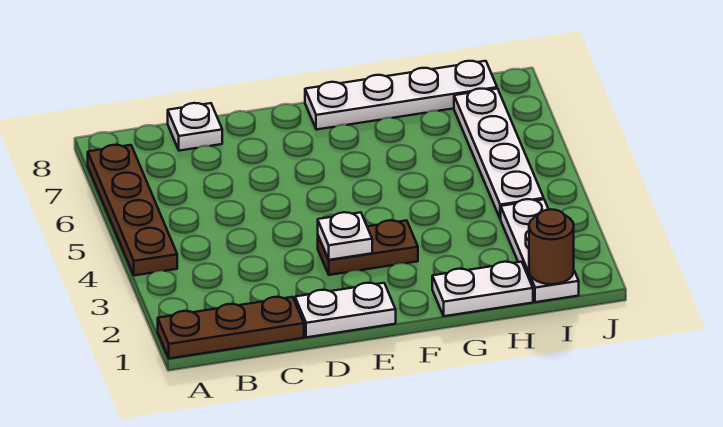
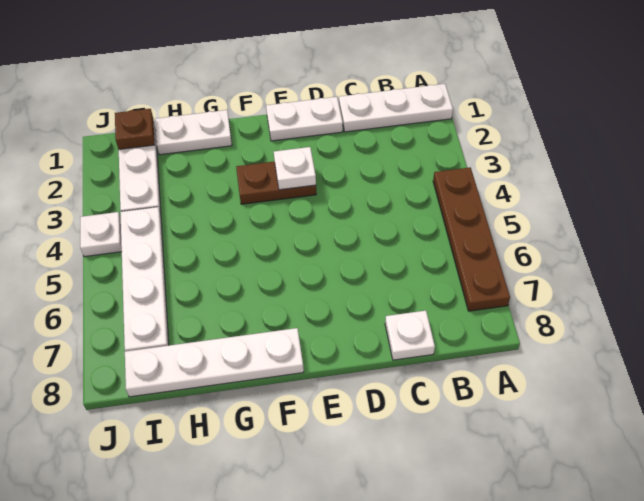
brown plate A1:C1 level 1 -> white plate A1:C1 level 1
brown round brick I1 level 2 -> brown plate I1 level 2
none -> white plate J4 level 1

